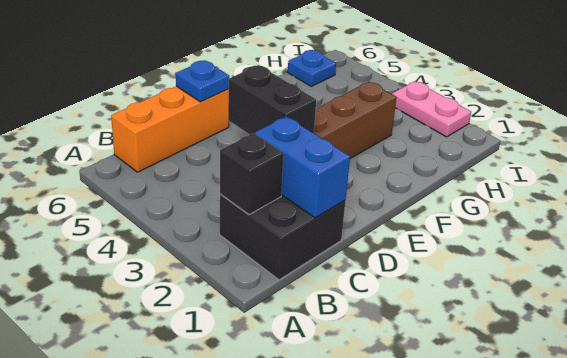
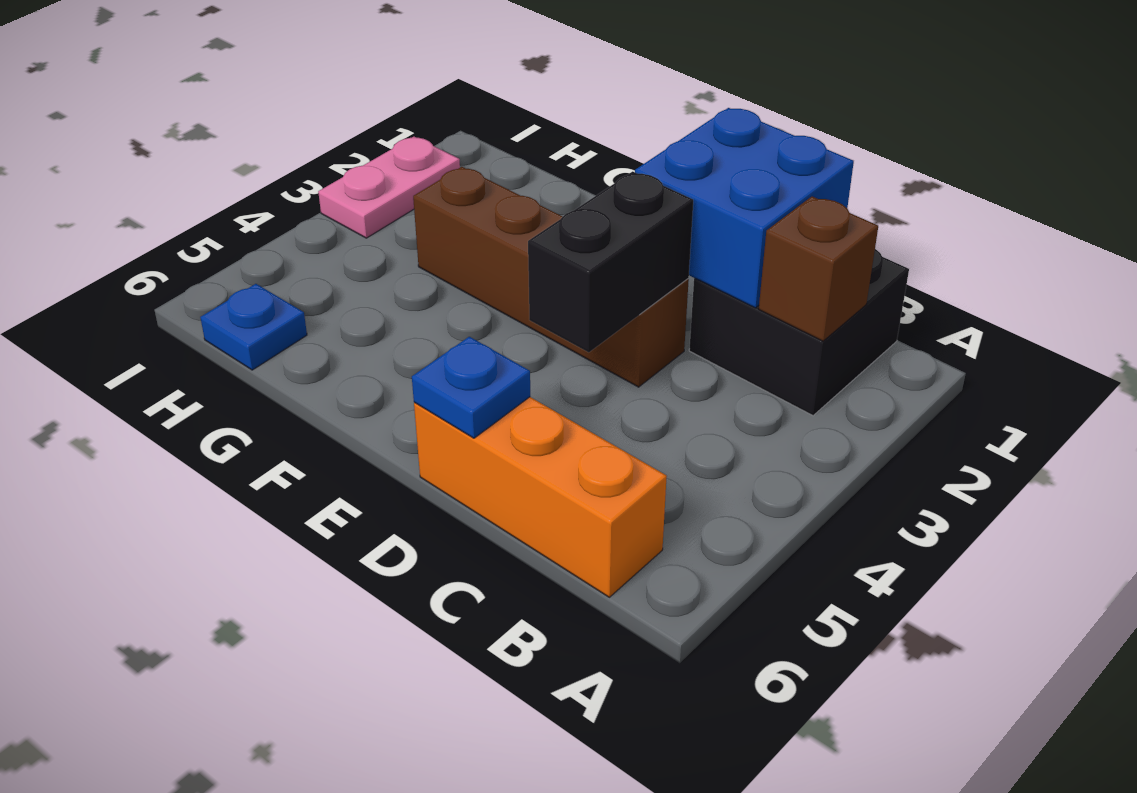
black brick B2 level 2 -> brown brick B2 level 2
blue brick C1:C2 level 2 -> blue brick C1:D2 level 2

